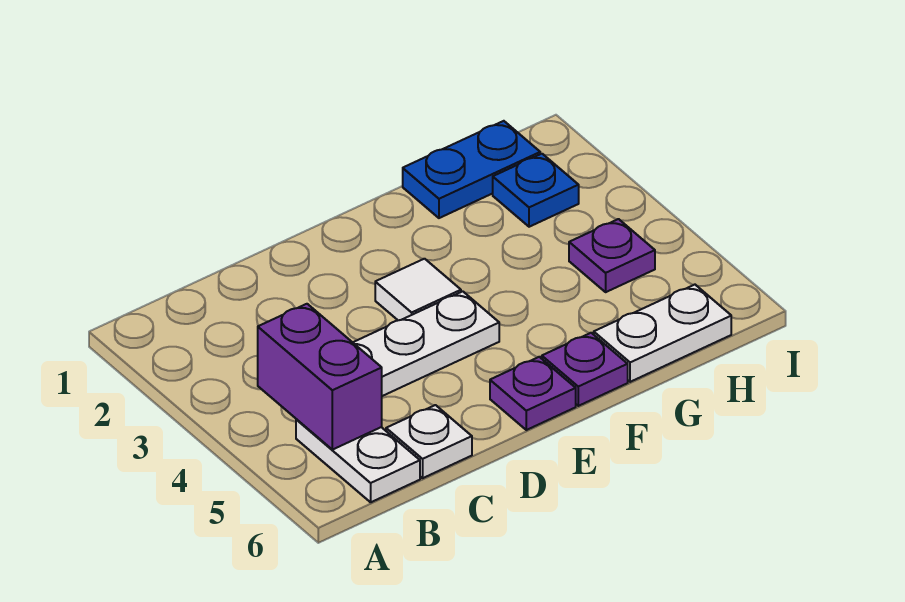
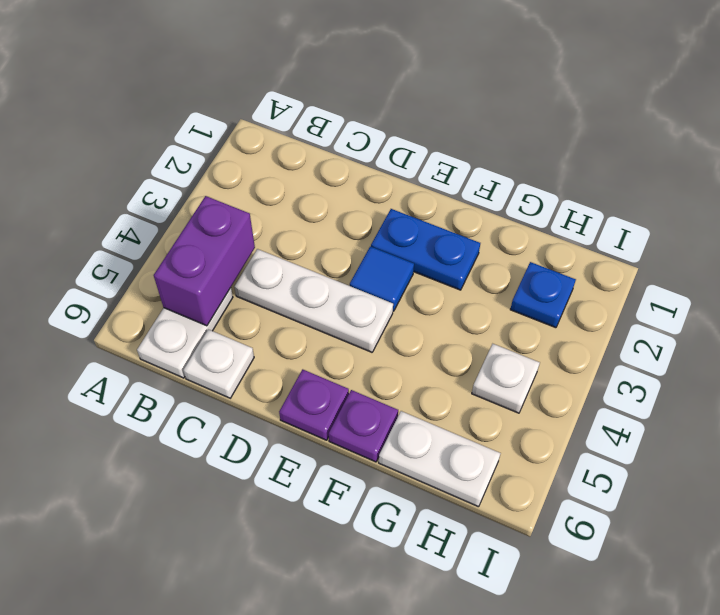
white tile E3 level 1 -> blue tile E3 level 1
blue plate G1:H1 level 1 -> blue plate E2:F2 level 1
purple plate H4 level 1 -> white plate H4 level 1

